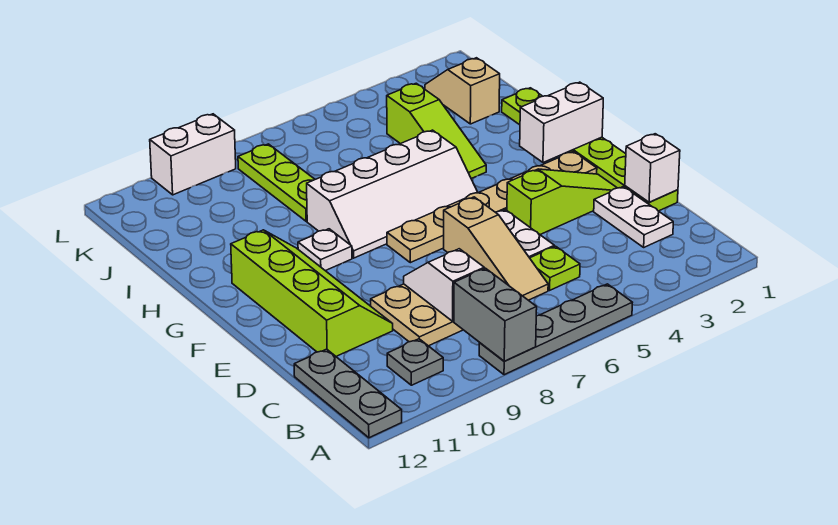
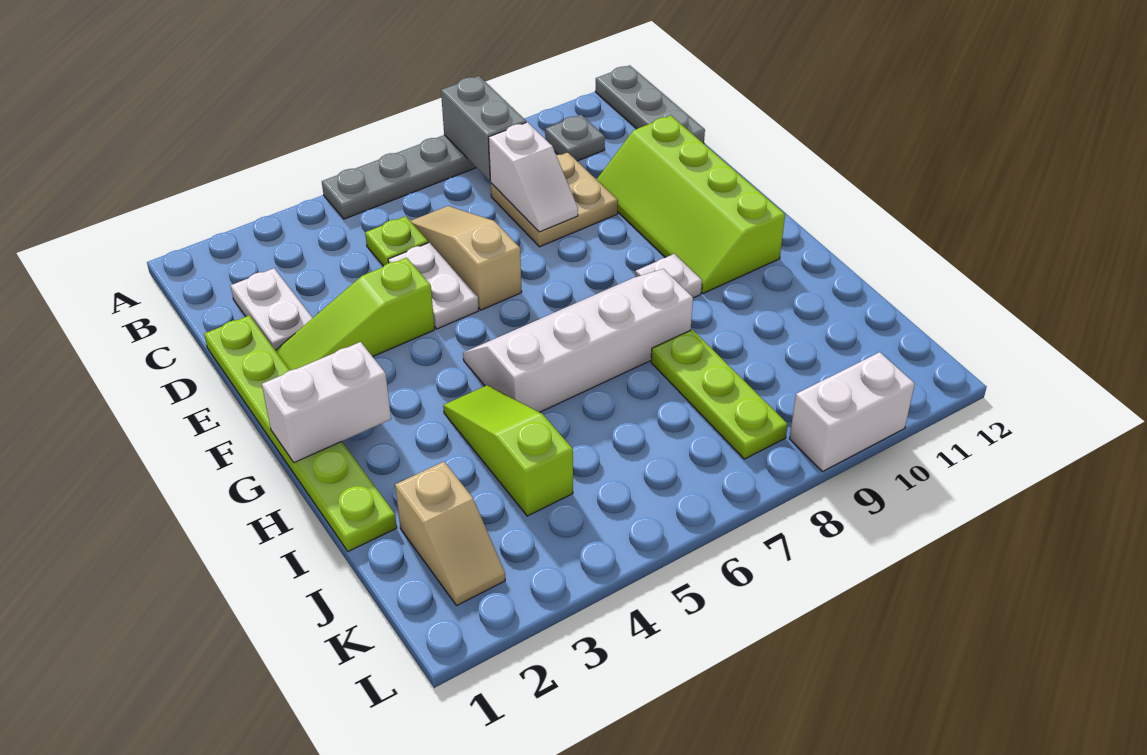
white brick D1 level 2 -> none
tan plate F2:F7 level 1 -> none

